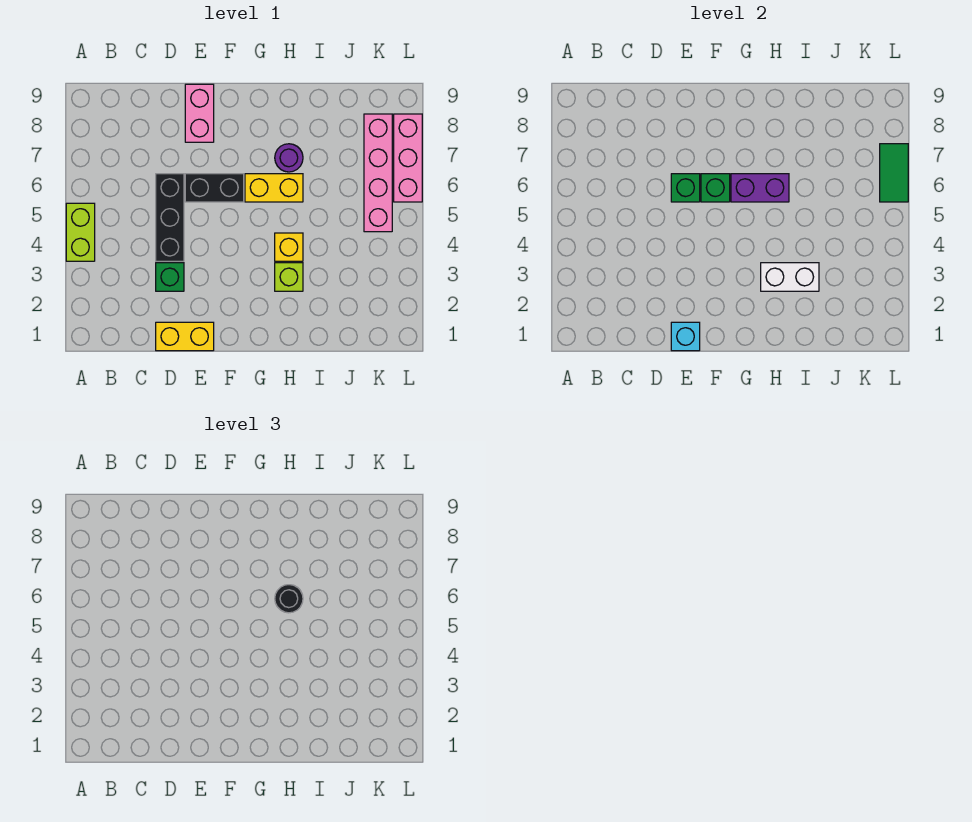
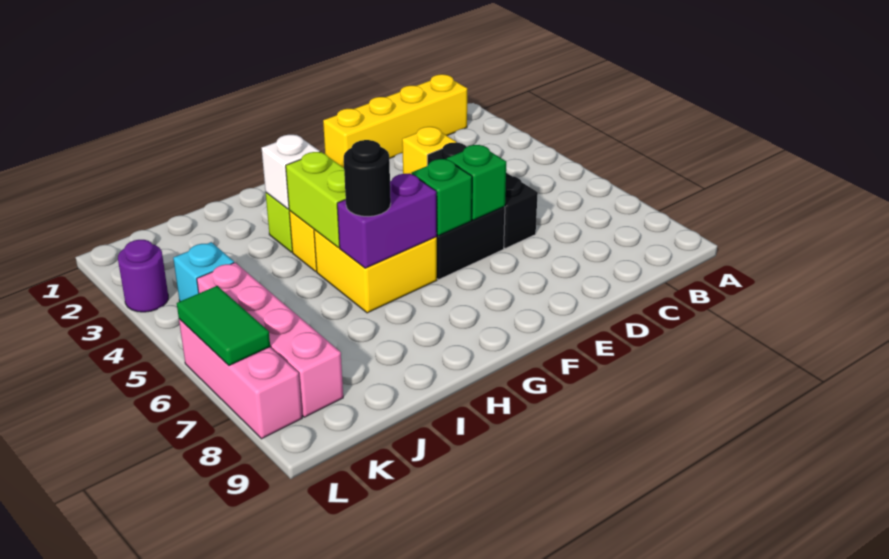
lime brick A4:A5 level 1 -> lime brick H4:H5 level 2
yellow brick D1:E1 level 1 -> yellow brick B1:E1 level 1
green brick D3 level 1 -> yellow brick D3 level 1
cyan brick E1 level 2 -> cyan brick K4 level 1
pink brick E8:E9 level 1 -> none
yellow brick G6:H6 level 1 -> yellow brick G5:H6 level 1
white brick H3:I3 level 2 -> white brick H3 level 2
purple round brick H7 level 1 -> purple round brick L3 level 1

